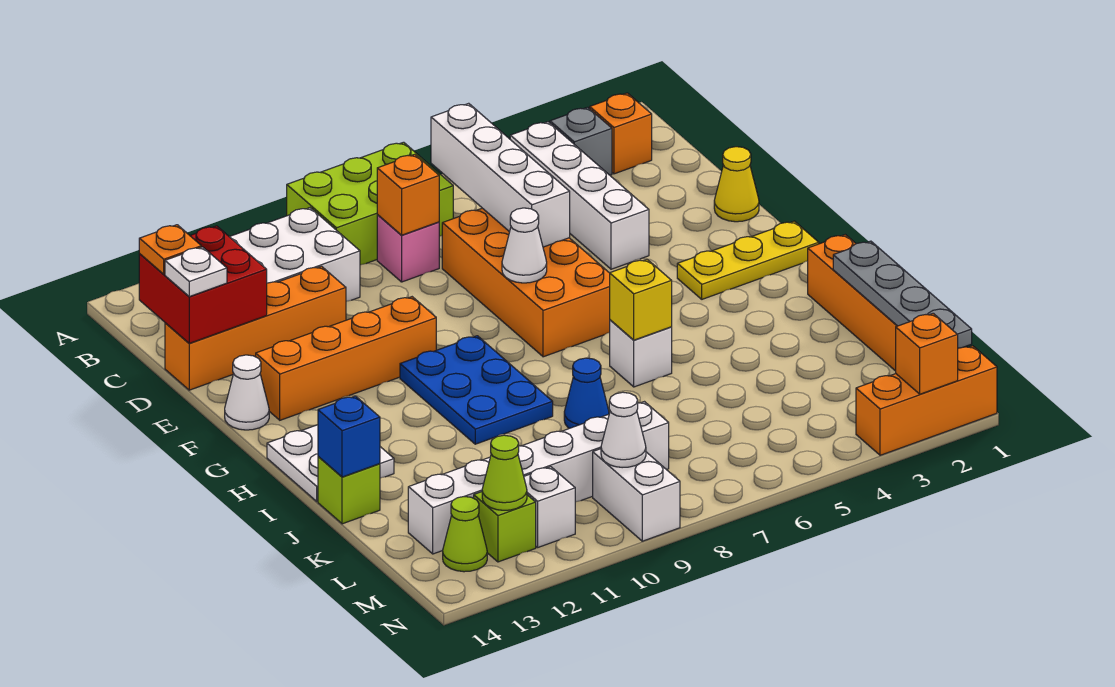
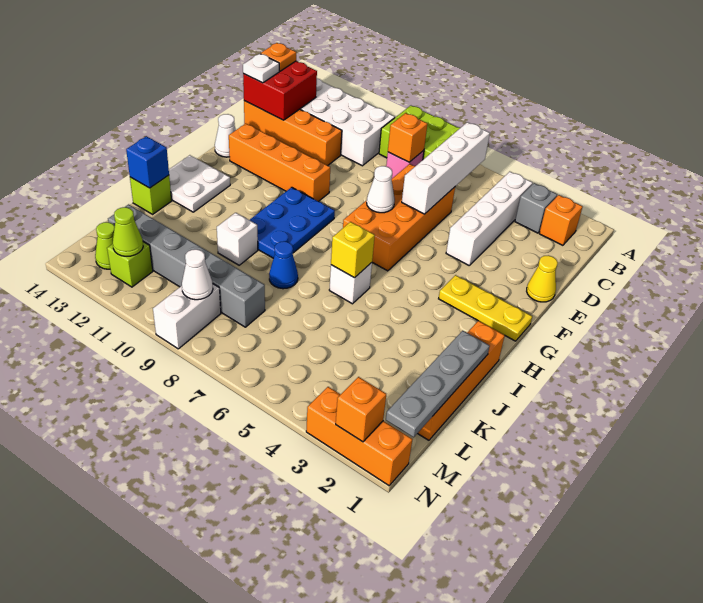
white brick L8:L13 level 1 -> grey brick L8:L13 level 1
white brick M11 level 1 -> white brick J10 level 1

